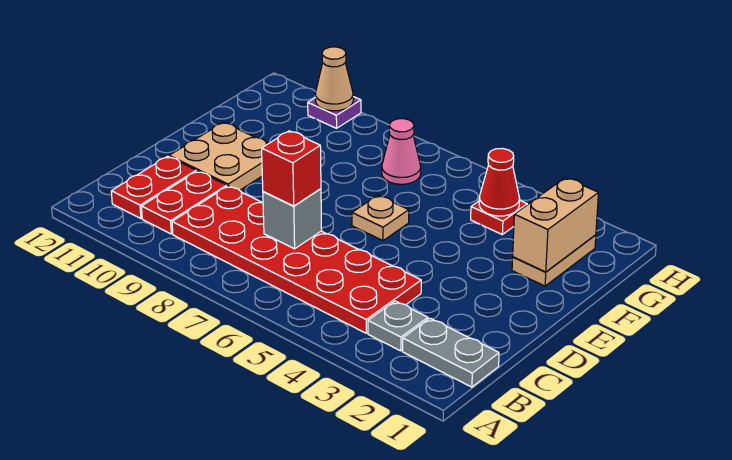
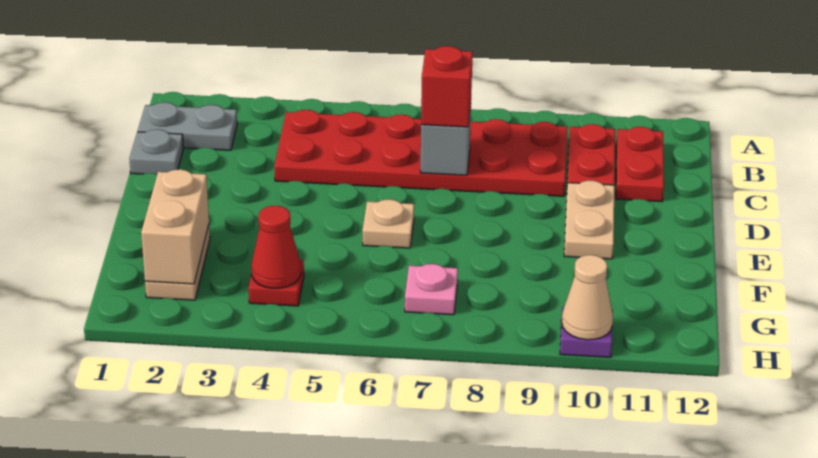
grey plate B3 level 1 -> grey plate C1 level 1
tan plate D10:E11 level 1 -> tan plate D10:E10 level 1
pink cone G7 level 1 -> pink plate G7 level 1

